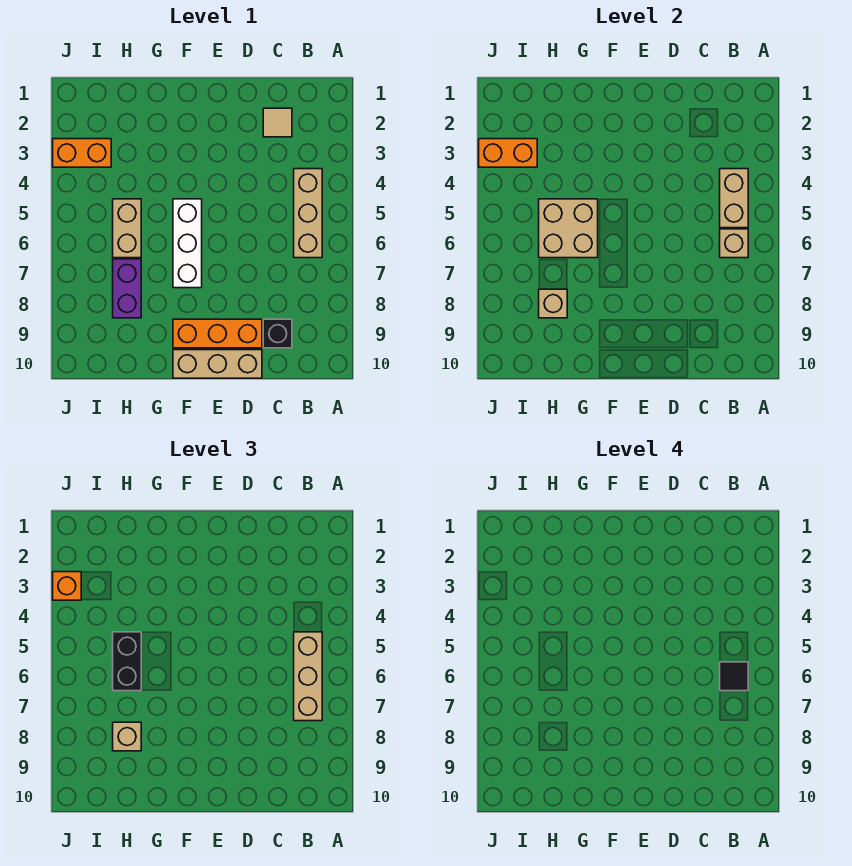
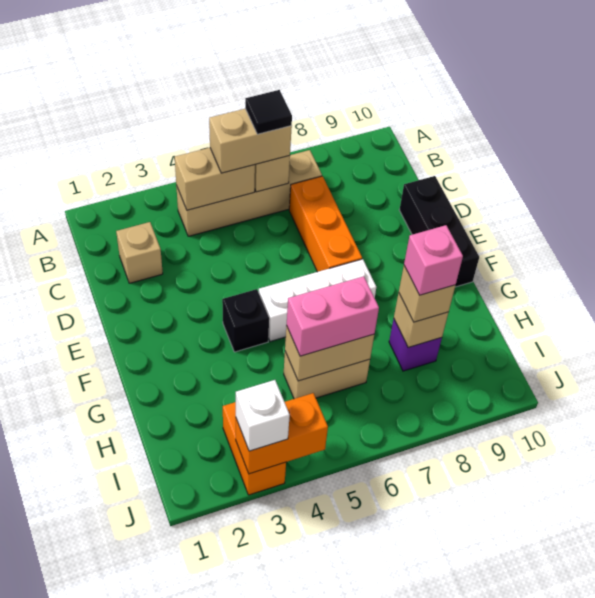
tan brick B4:B6 level 1 -> tan brick B4:B7 level 1
tan brick B5:B7 level 3 -> tan brick B5:B6 level 3
tan tile C2 level 1 -> tan brick C2 level 1
black brick C9 level 1 -> black brick F4 level 1
orange brick D9:F9 level 1 -> orange brick C7:E7 level 1
tan brick D10:F10 level 1 -> black brick D10:F10 level 1
tan brick G5:H6 level 2 -> tan brick H5:H6 level 2
black brick H5:H6 level 3 -> pink brick H5:H6 level 3
purple brick H7:H8 level 1 -> purple brick H8 level 1
none -> pink brick H8 level 4
orange brick I3:J3 level 2 -> orange brick J3:J4 level 2
orange brick J3 level 3 -> white brick J3 level 3

